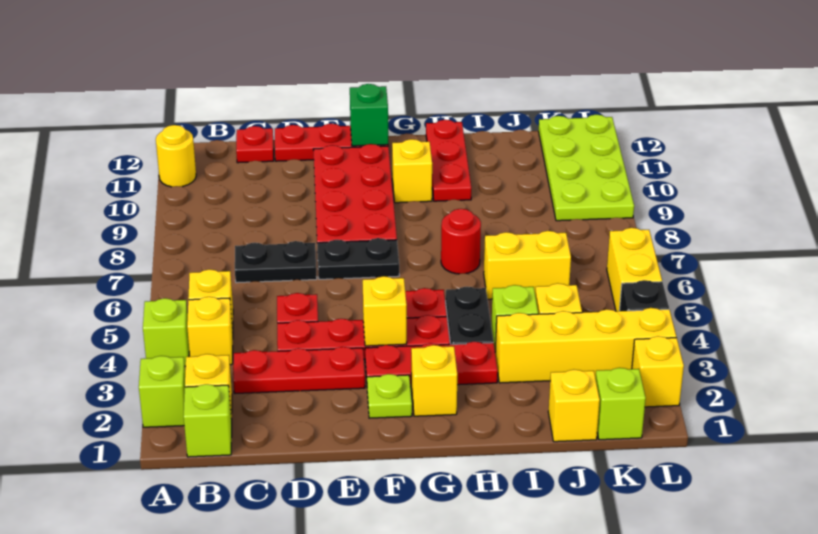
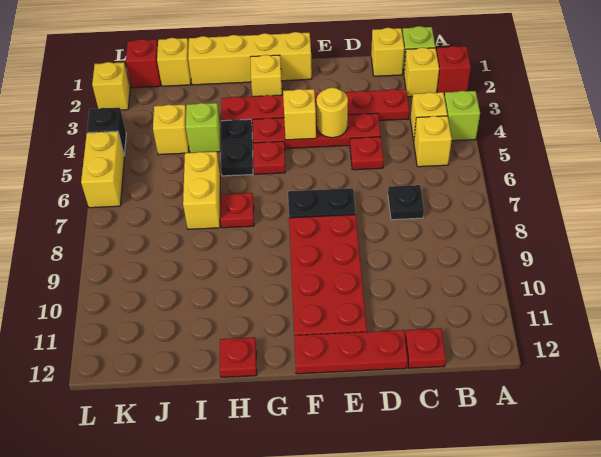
lime brick A2 level 1 -> red brick A2 level 1
yellow round brick A11 level 1 -> yellow round brick E4 level 2
black plate C7:D7 level 1 -> black plate C7 level 1
lime plate F2 level 1 -> none
green brick F12 level 2 -> none
yellow brick G10 level 1 -> yellow brick C1 level 1
red round brick H7 level 1 -> red plate H7 level 1
red plate H10:H12 level 1 -> red plate H12 level 1
yellow brick I3:L3 level 1 -> yellow brick F1:I1 level 1
yellow brick I6:J6 level 1 -> yellow brick I6:I7 level 1
lime brick K1 level 1 -> red brick K1 level 1
lime plate K9:L12 level 1 -> none

